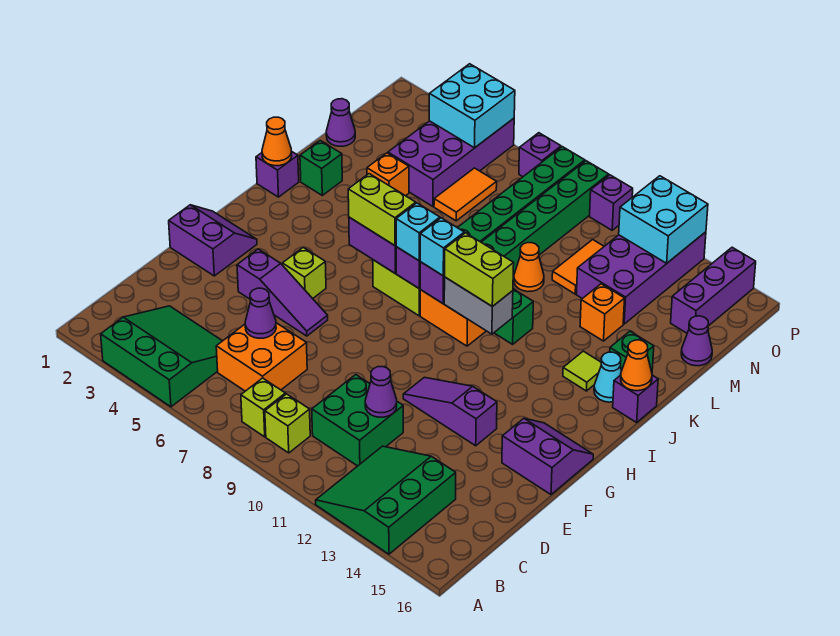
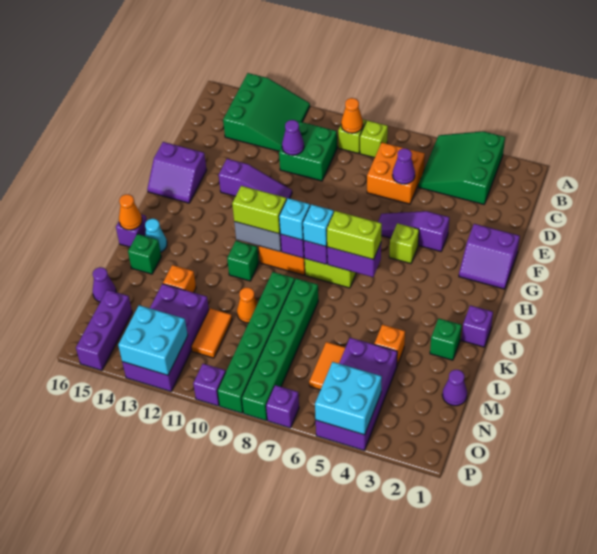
green slope A3:C5 level 1 top A -> green slope A3:C5 level 1 top 3
orange cone J1 level 2 -> orange cone B9 level 2
lime tile J14 level 1 -> none

